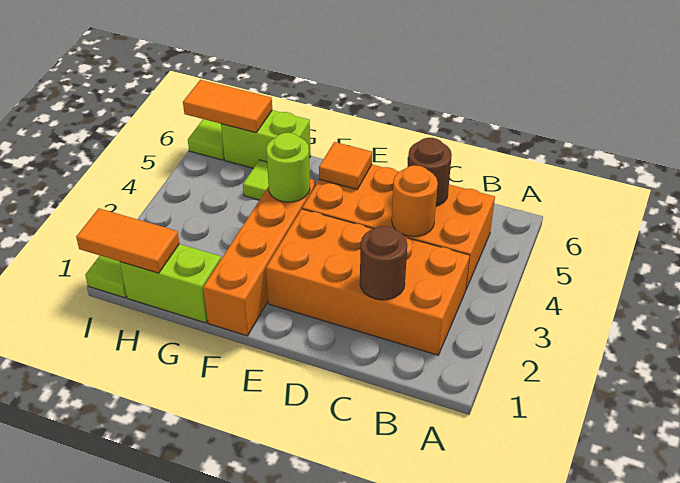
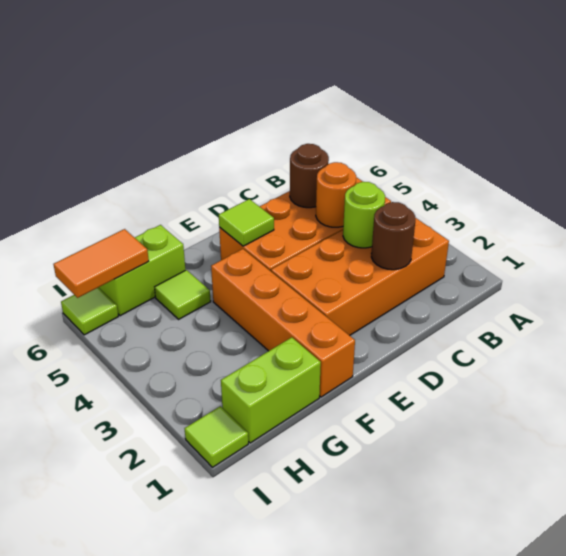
orange tile E5 level 2 -> lime tile E5 level 2
lime round brick F4 level 2 -> lime round brick C3 level 2
orange tile H1:I1 level 2 -> none

